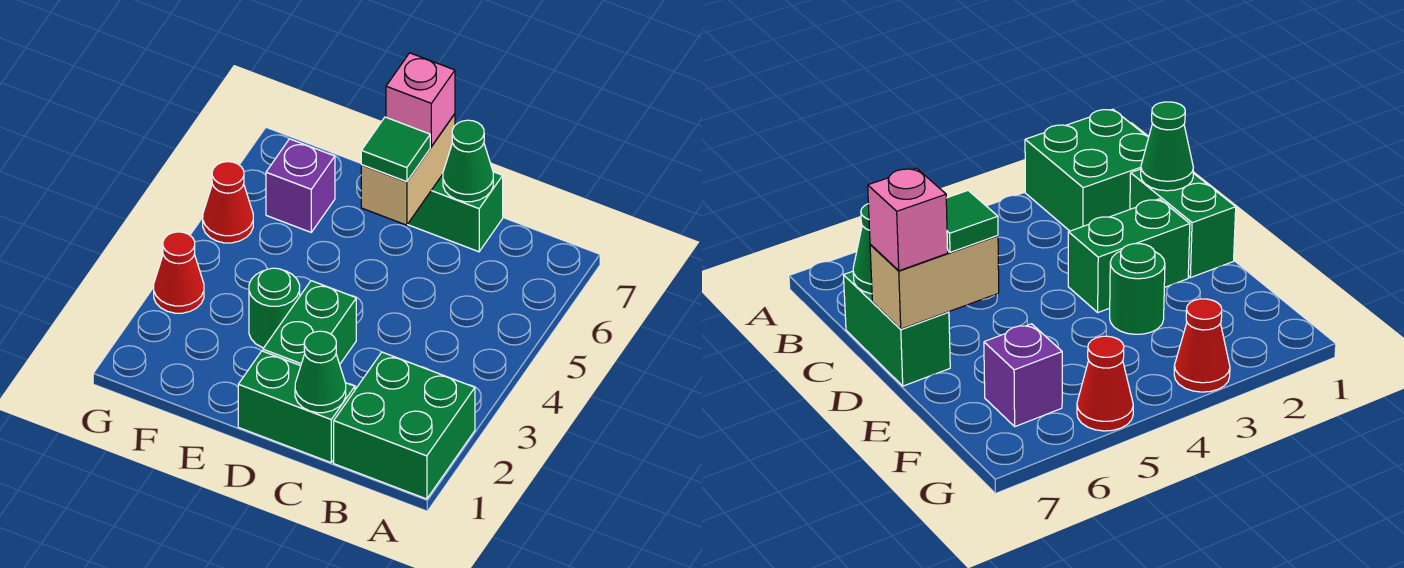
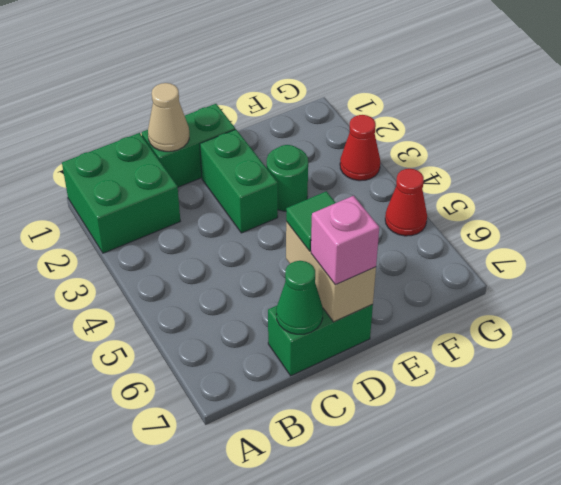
green cone C1 level 2 -> tan cone C1 level 2
purple brick F6 level 1 -> none

